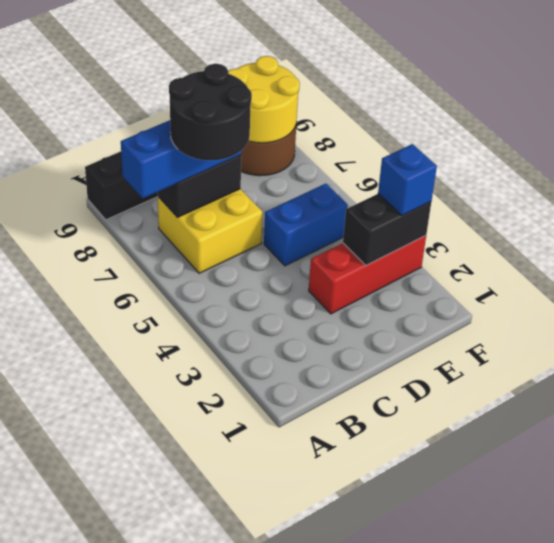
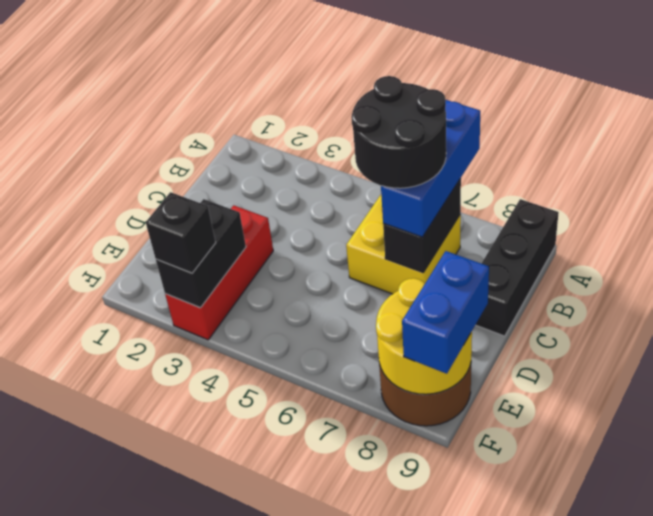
blue brick D5:E5 level 1 -> blue brick E9:F9 level 3
blue brick F3 level 3 -> black brick F3 level 3

